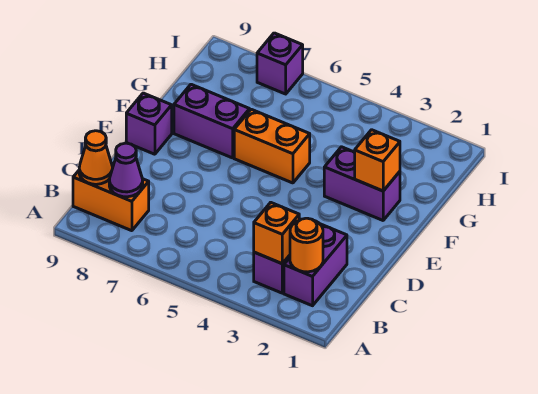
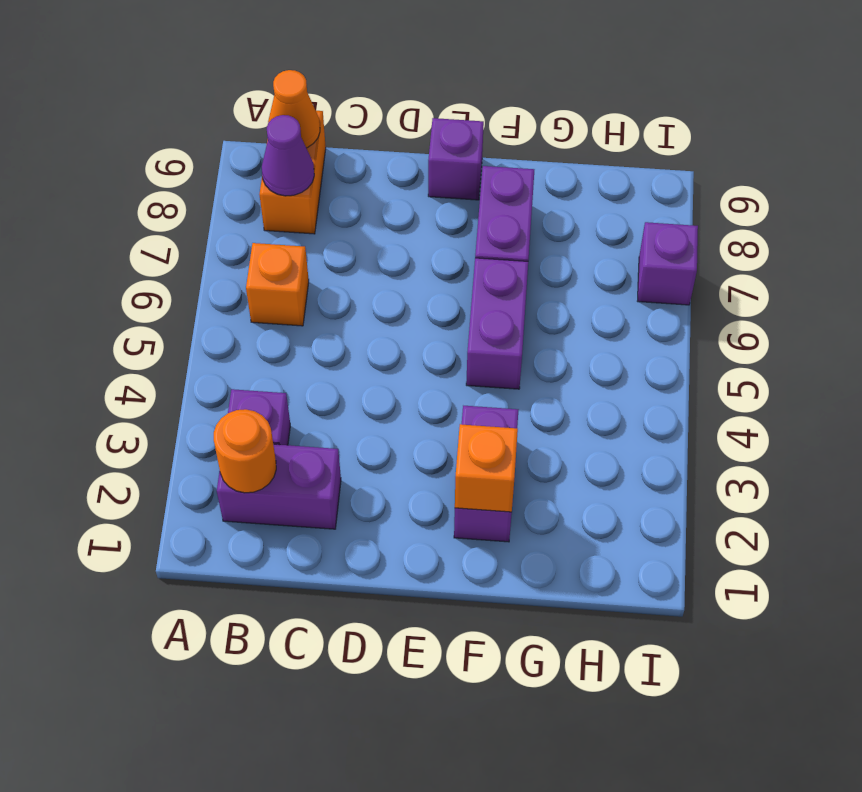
orange brick B3 level 2 -> orange brick B6 level 1
orange brick F5:F6 level 1 -> purple brick F5:F6 level 1

